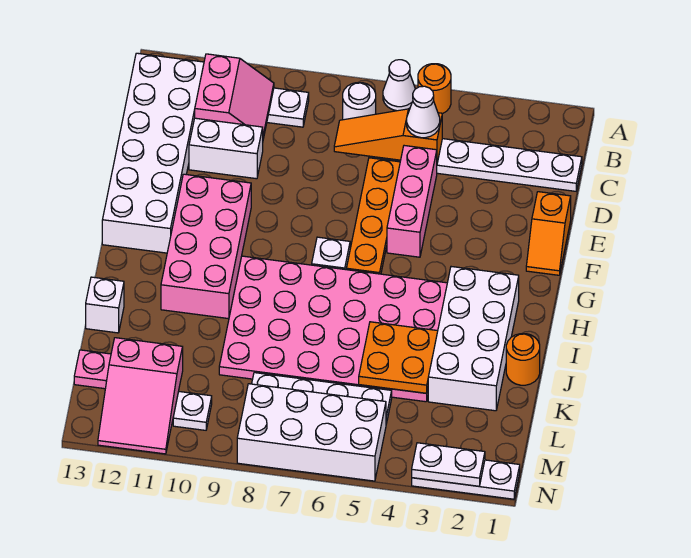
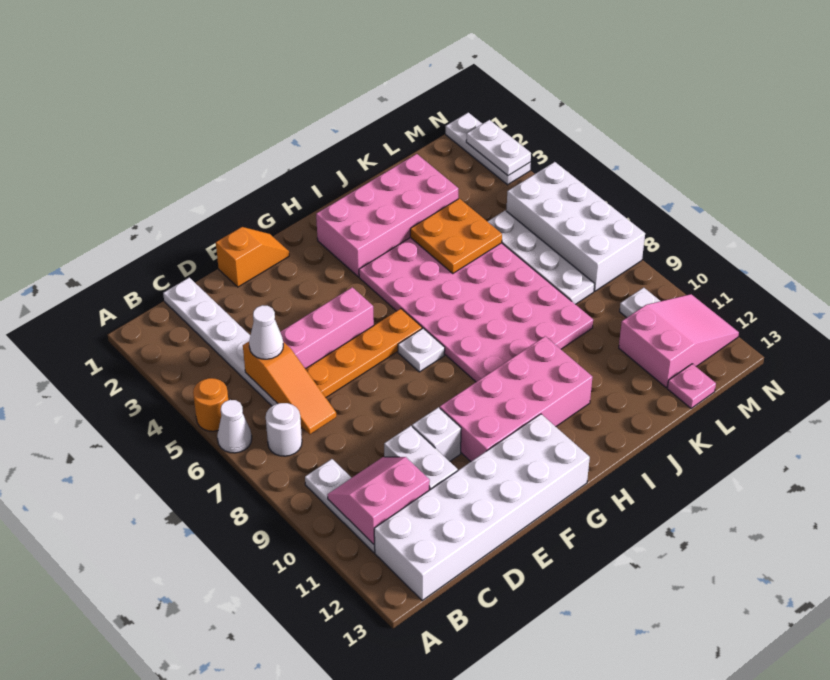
white brick H2:K3 level 1 -> pink brick H2:K3 level 1
orange round brick J1 level 1 -> none
white brick J13 level 1 -> white brick E10 level 1

